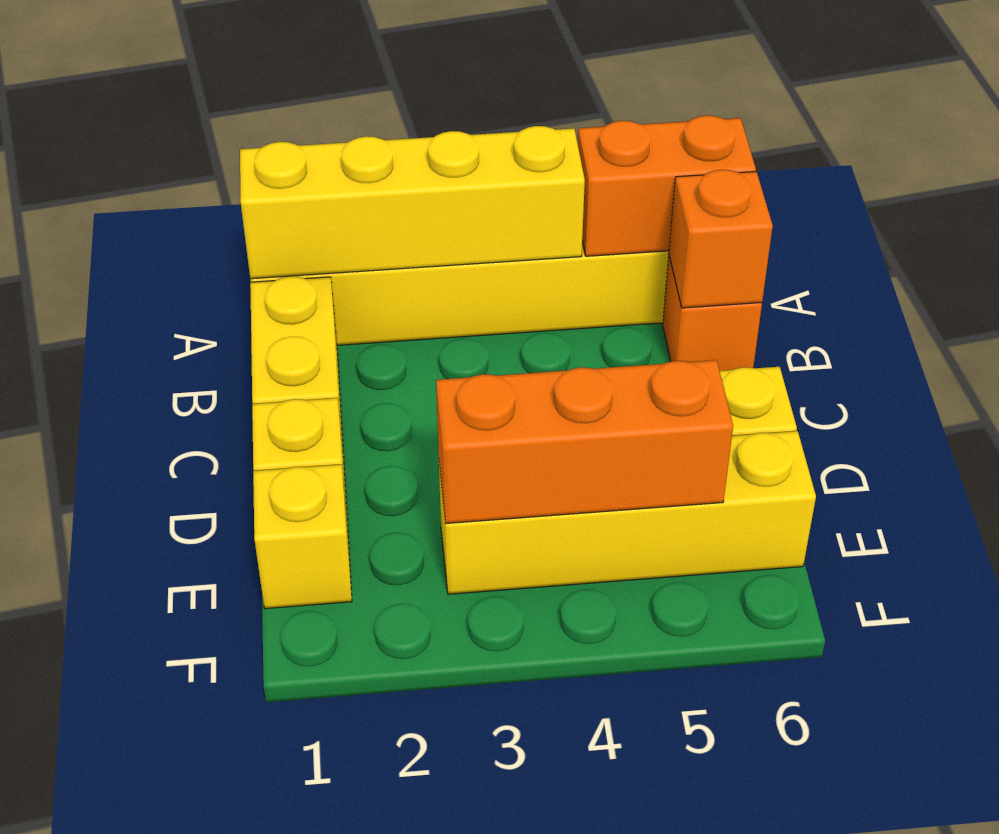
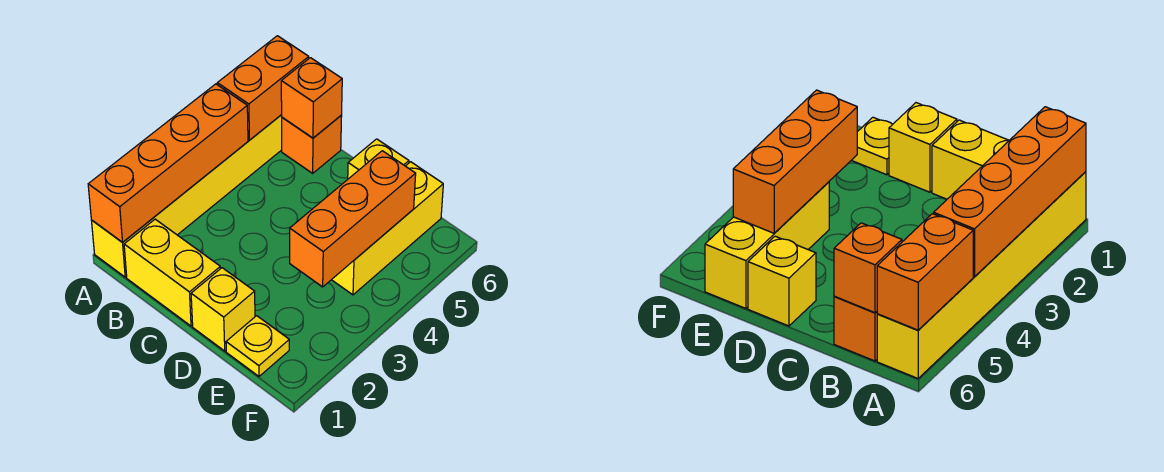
yellow brick A1:A4 level 2 -> orange brick A1:A4 level 2
yellow brick E1 level 1 -> yellow plate E1 level 1
yellow brick E3:E6 level 1 -> yellow brick E4:E6 level 1

